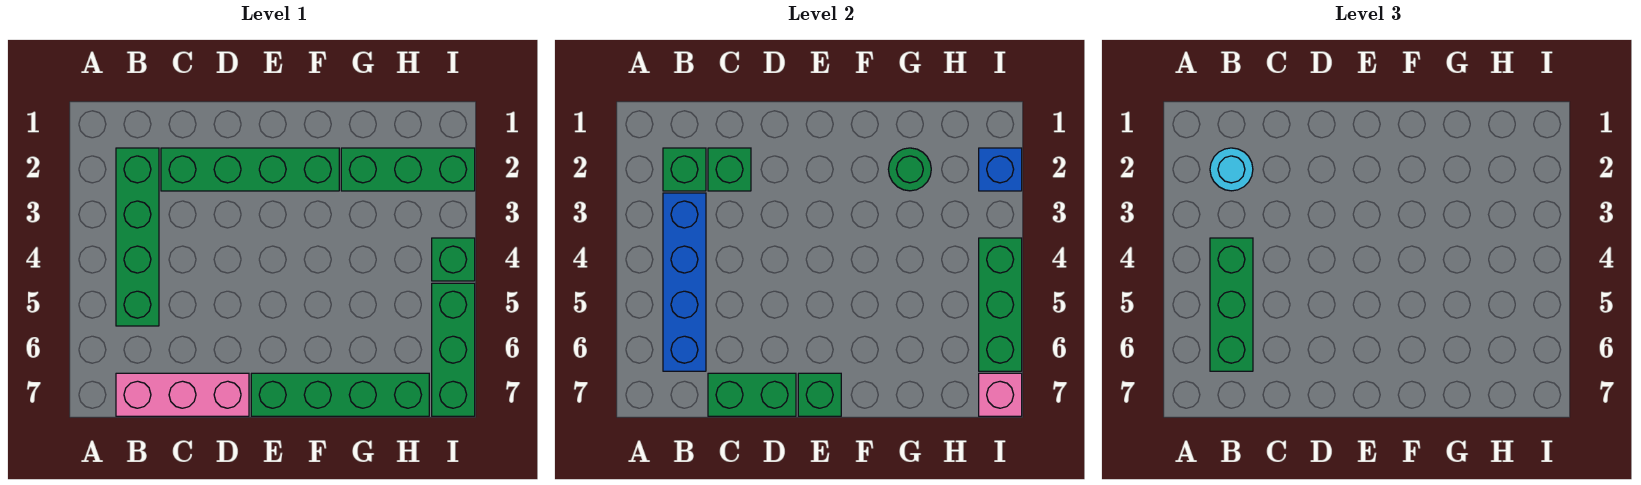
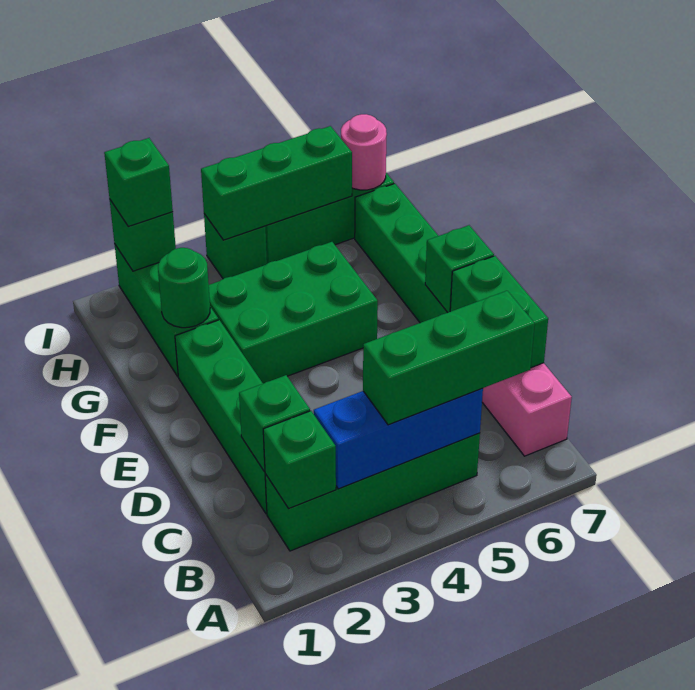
cyan round brick B2 level 3 -> none
blue brick B3:B6 level 2 -> blue brick B3:B5 level 2
none -> green brick F3:G5 level 1
blue brick I2 level 2 -> green brick I2 level 2
none -> green brick I2 level 3
pink brick I7 level 2 -> pink round brick I7 level 2

